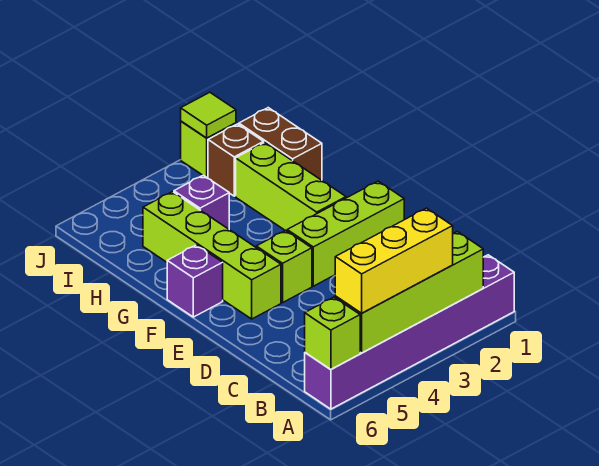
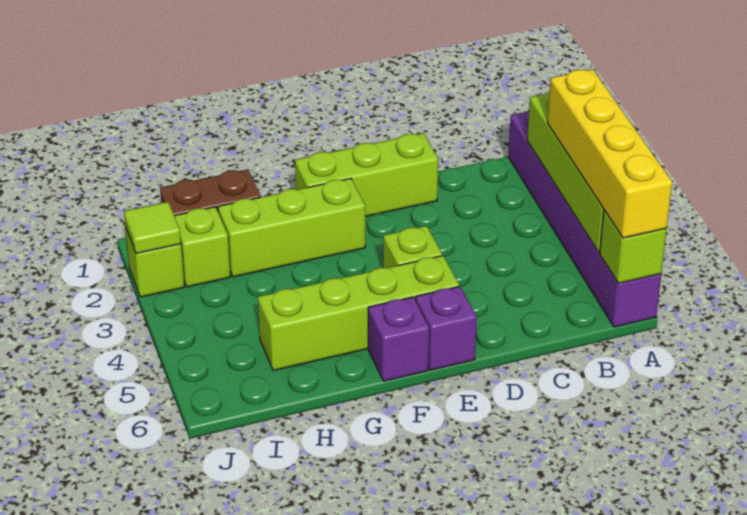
yellow brick A3:A5 level 3 -> yellow brick A3:A6 level 3
lime brick E1:E3 level 1 -> lime brick D1:F1 level 1
purple brick H4 level 1 -> purple brick E6 level 1
brown brick I2 level 1 -> lime brick I2 level 1

